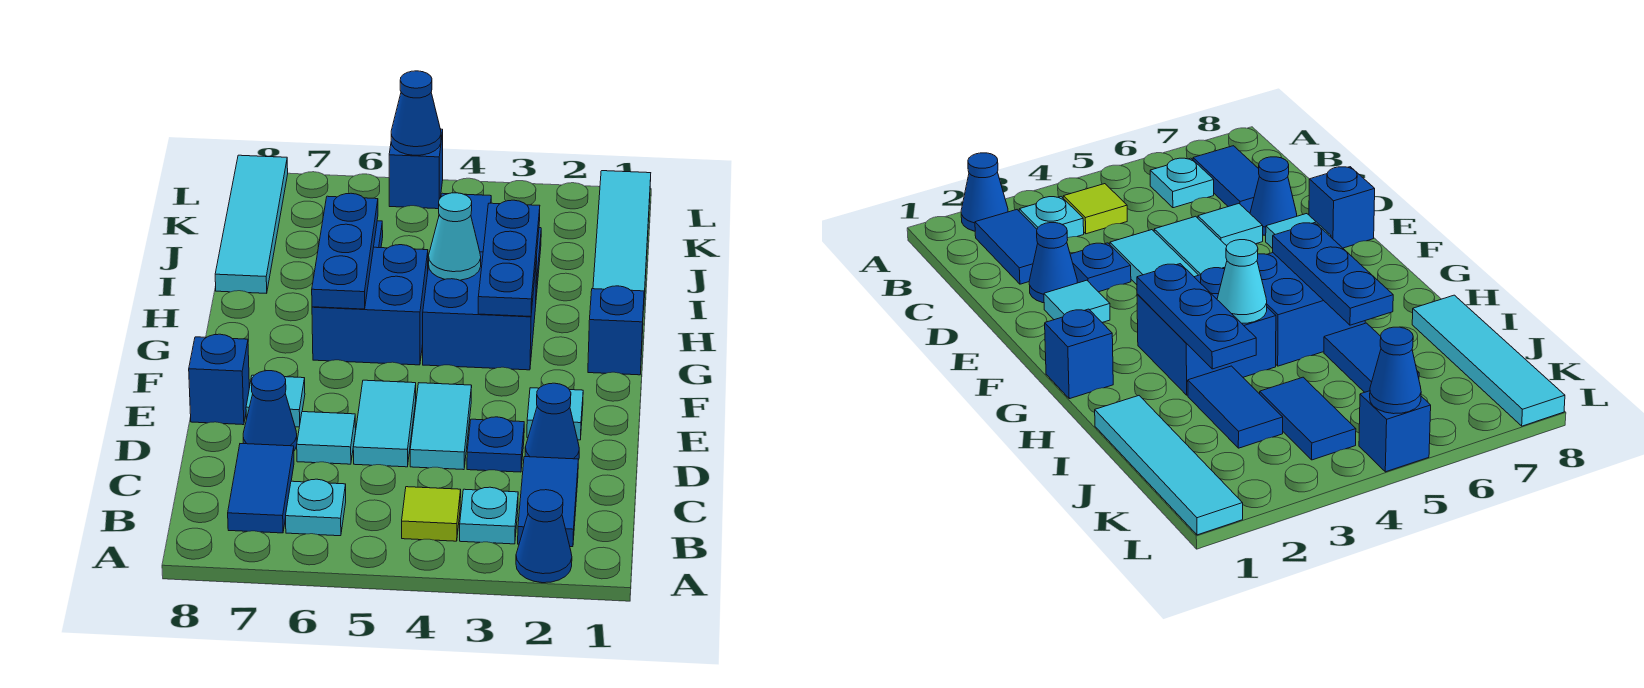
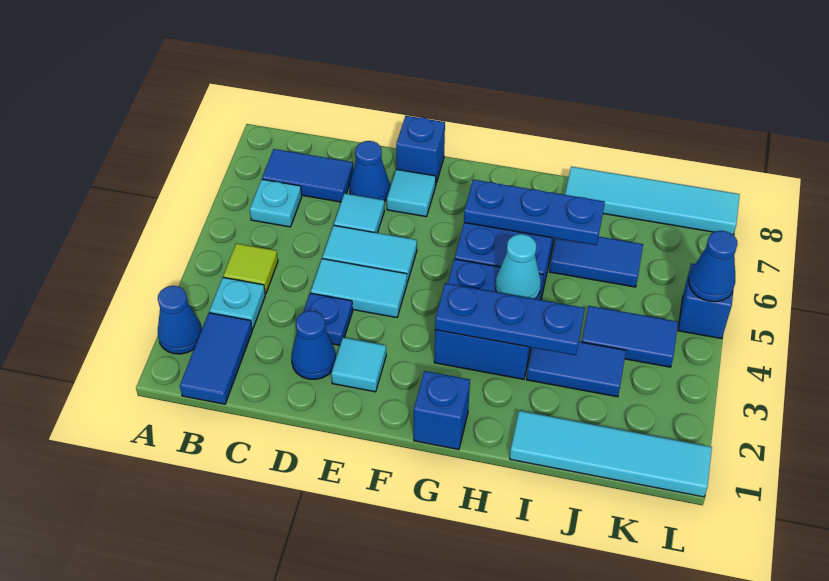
blue tile B2:C2 level 1 -> blue tile B1:B2 level 1

